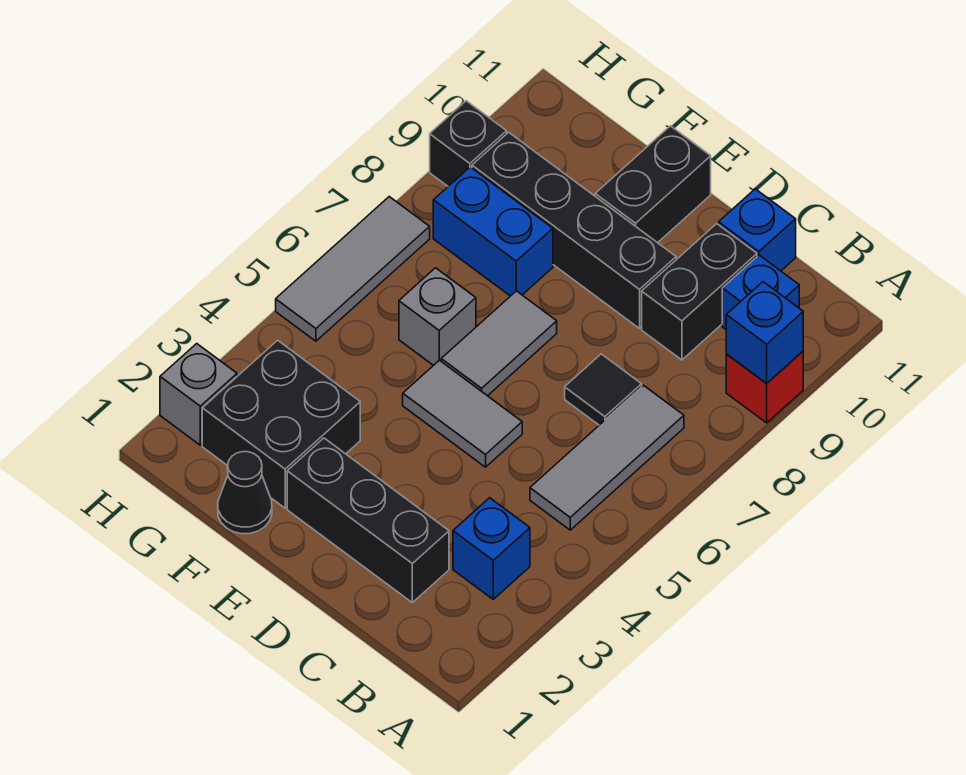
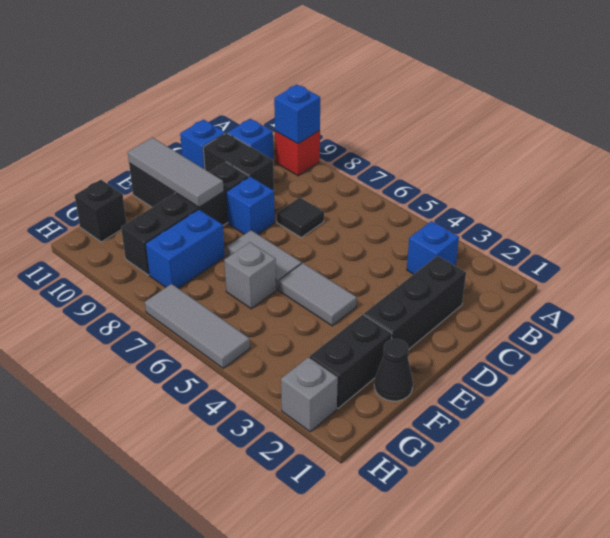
grey tile B5:B7 level 1 -> grey tile E9:E11 level 2
grey tile D5:E5 level 1 -> grey tile E4:E5 level 1
none -> blue brick D8 level 1
black brick F2:G3 level 1 -> black brick F2:G2 level 1
black brick H9 level 1 -> black brick G11 level 1

